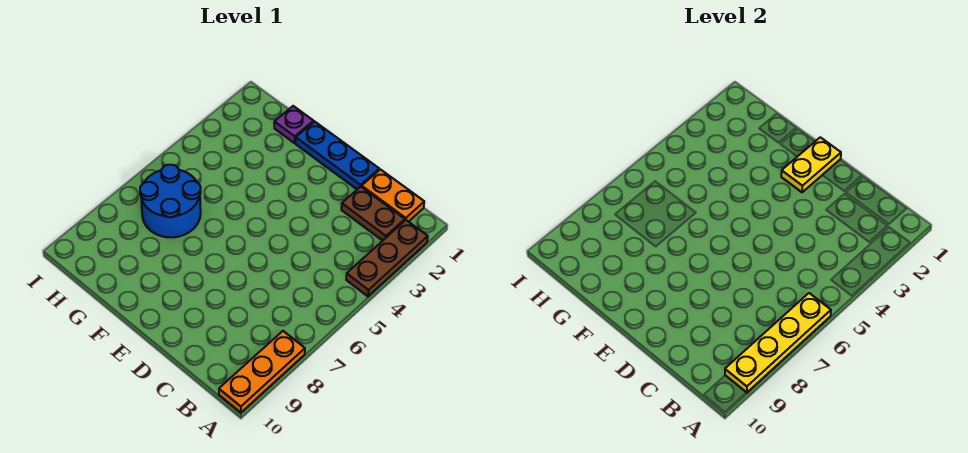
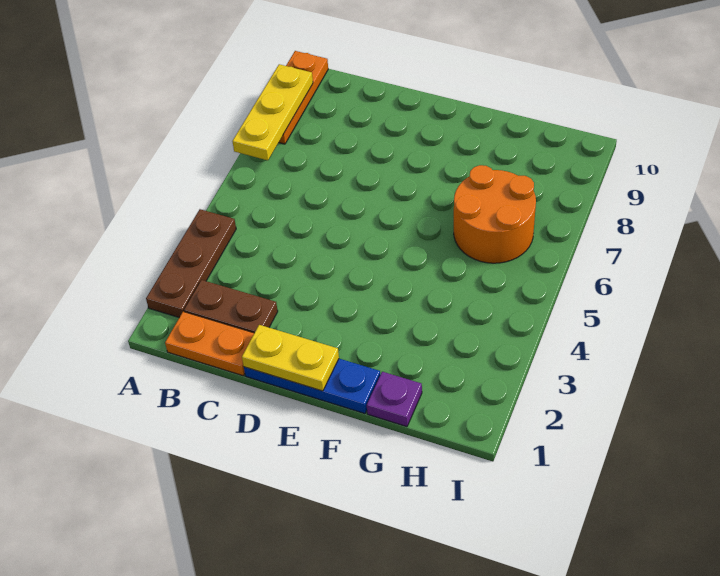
yellow plate A6:A9 level 2 -> yellow plate A7:A9 level 2
yellow plate E1:E2 level 2 -> yellow plate D1:E1 level 2
blue round brick G6:H7 level 1 -> orange round brick G6:H7 level 1

